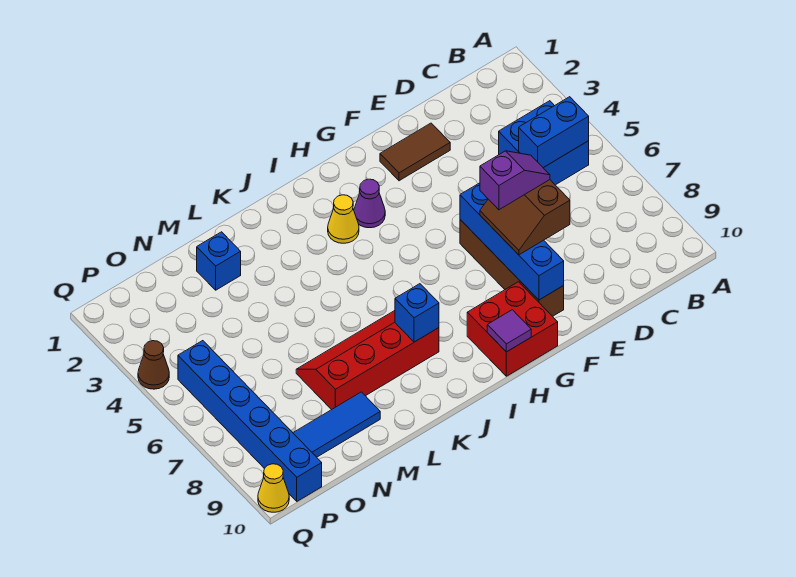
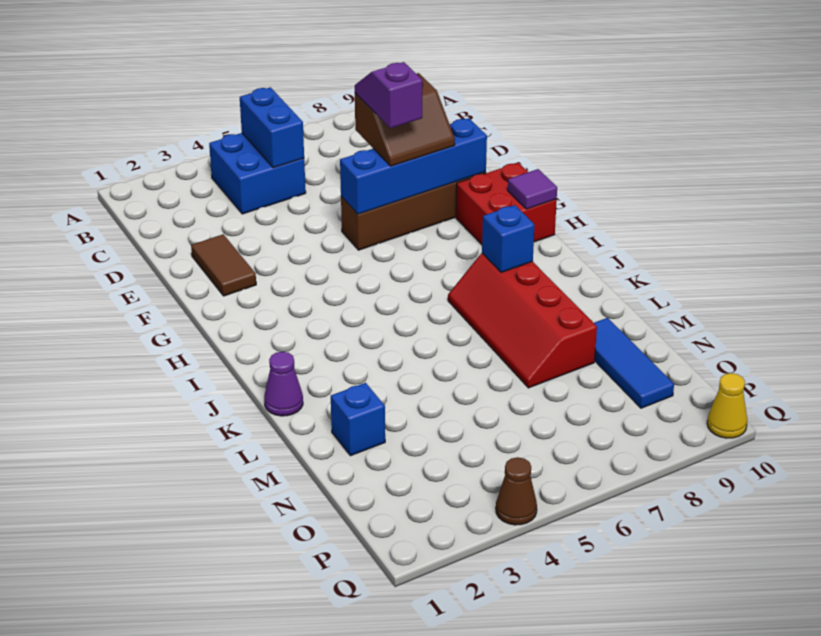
purple cone H3 level 1 -> purple cone K1 level 1
yellow cone I3 level 1 -> none
blue brick P5:P10 level 1 -> none

